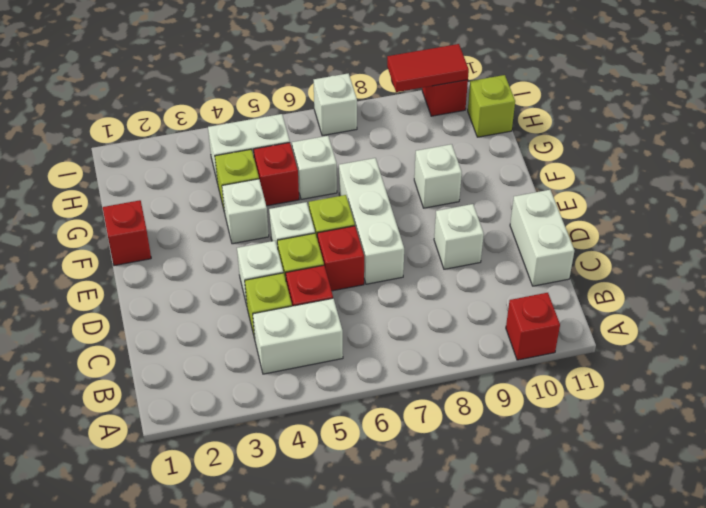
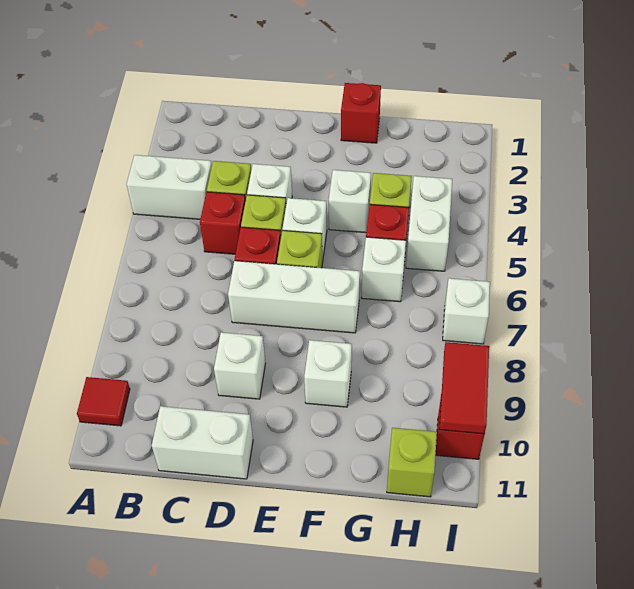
red brick A10 level 1 -> red tile A10 level 1
white brick B4:B5 level 1 -> white brick A4:B4 level 1

